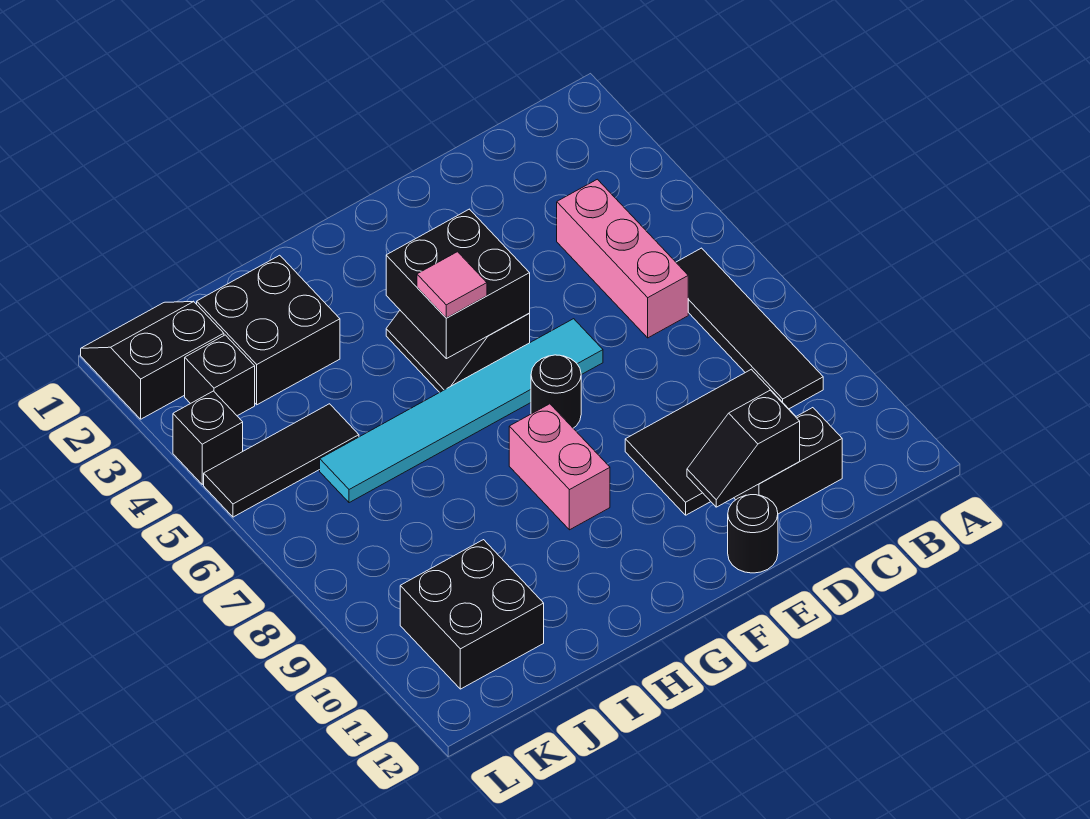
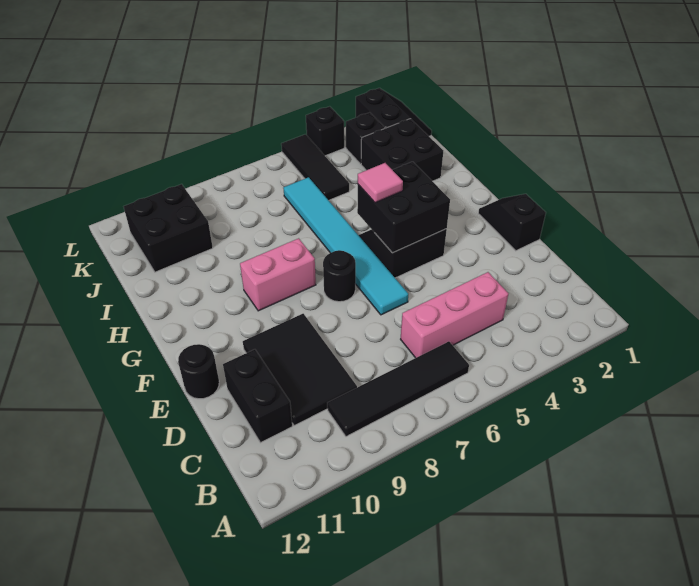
black slope D11:E11 level 2 top D -> black slope E1:F1 level 1 top E

